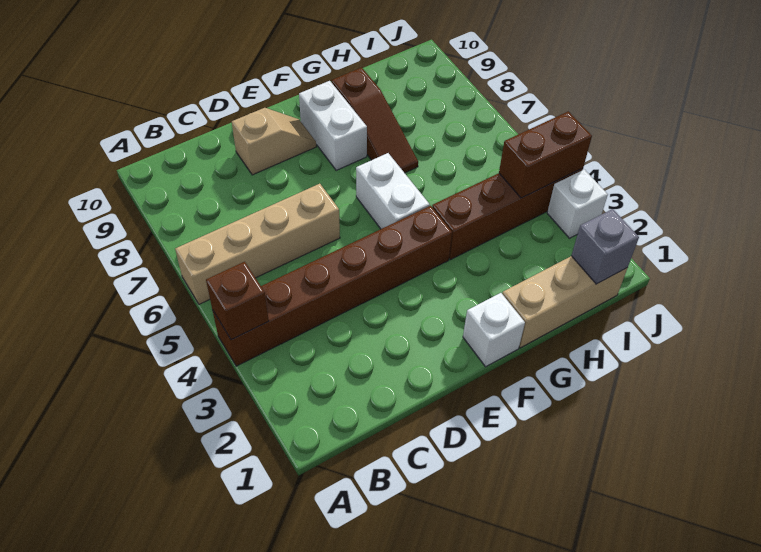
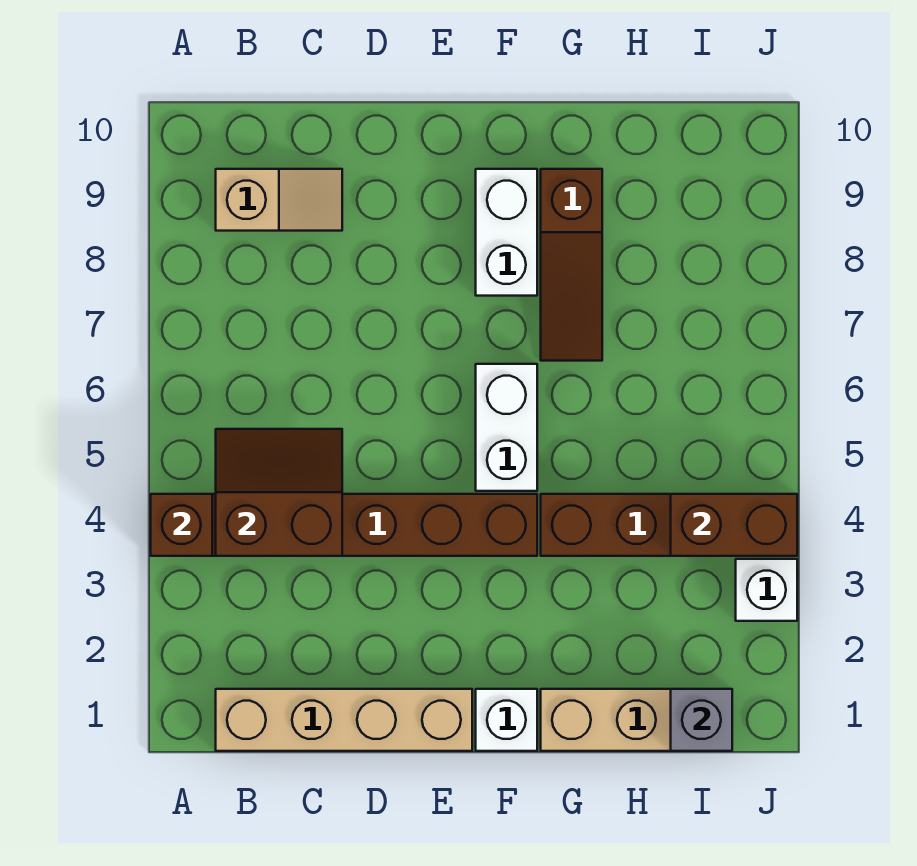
tan brick A6:D6 level 1 -> tan brick B1:E1 level 1
none -> brown slope B4:C5 level 2 top 4
tan slope D9:E9 level 1 top D -> tan slope B9:C9 level 1 top B

